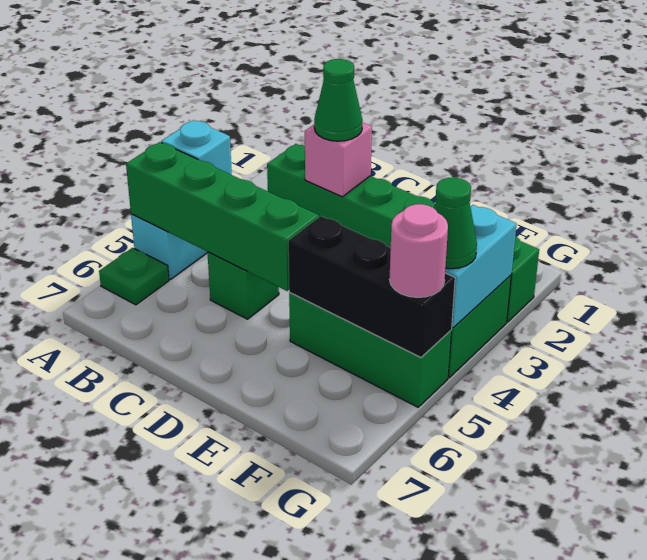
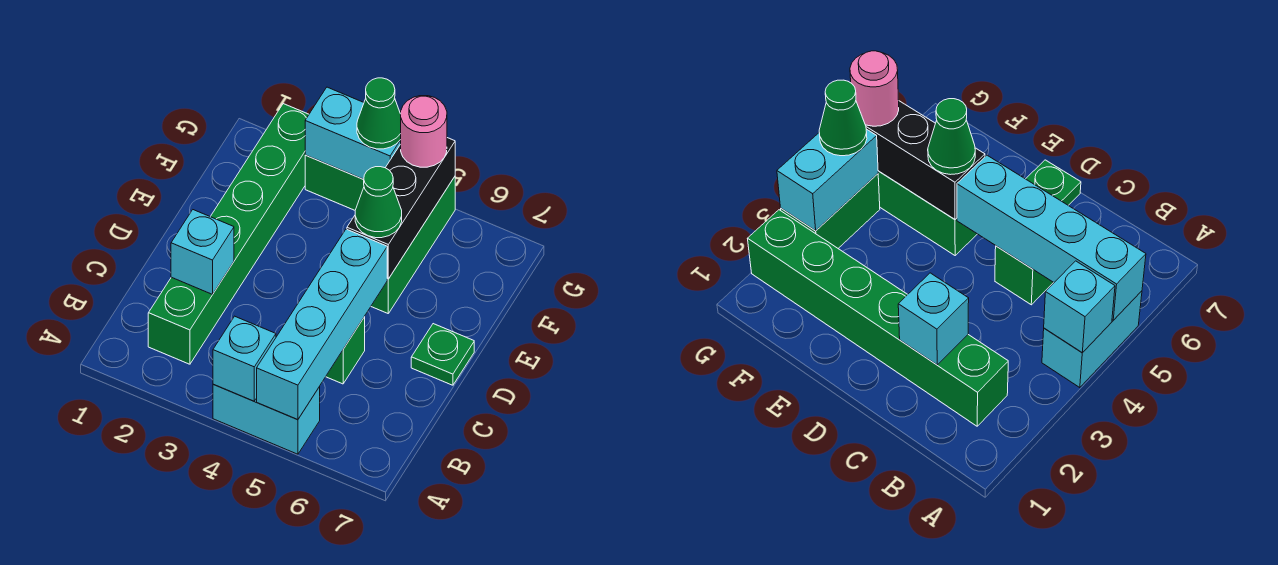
green brick A5:D5 level 2 -> cyan brick A5:D5 level 2
green plate A6 level 1 -> green plate D7 level 1
pink brick C2 level 2 -> cyan brick C2 level 2
green cone C2 level 3 -> green cone E5 level 3

